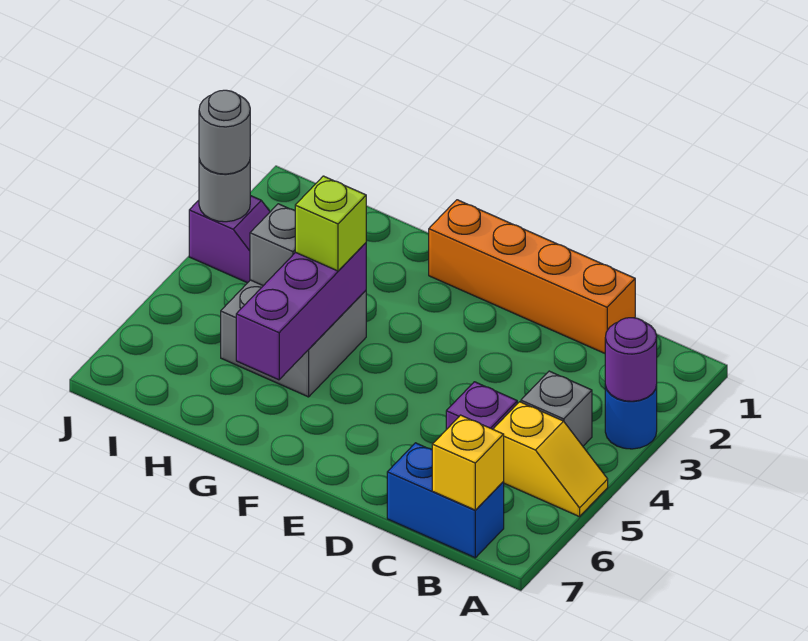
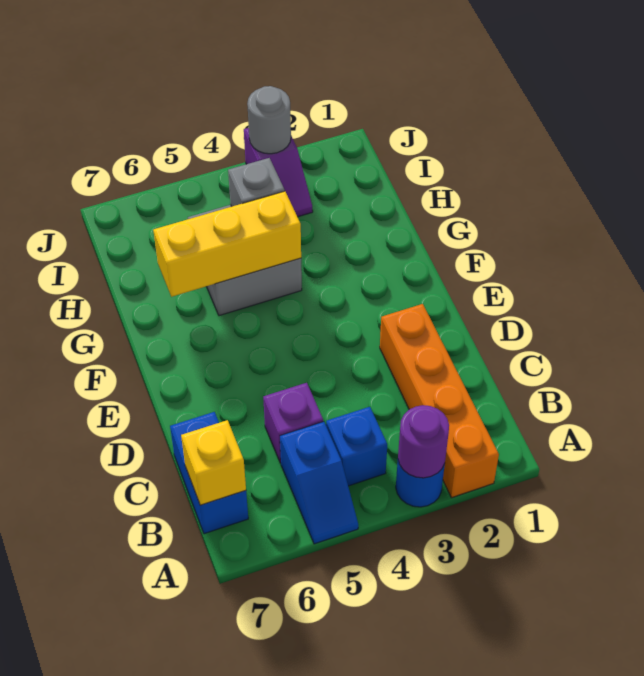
yellow slope A5:B5 level 1 top B -> blue slope A5:B5 level 1 top B
grey brick B4 level 1 -> blue brick B4 level 1
orange brick C1:F1 level 1 -> orange brick A2:D2 level 1
purple brick G4:G6 level 2 -> yellow brick G4:G6 level 2
lime brick G4 level 3 -> none
grey round brick J3 level 3 -> none

